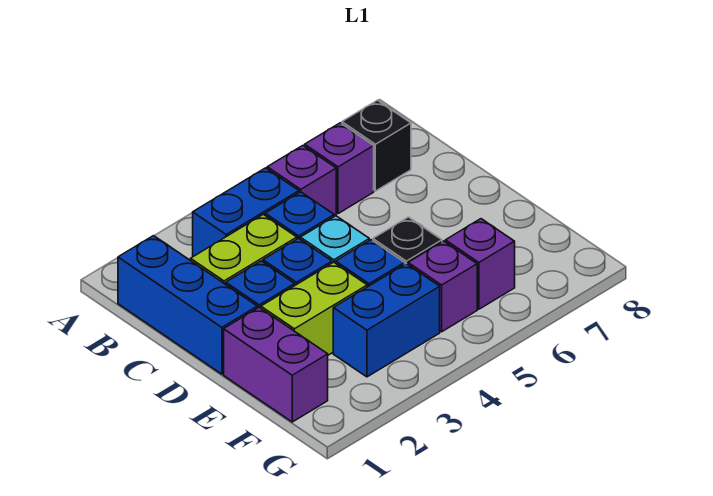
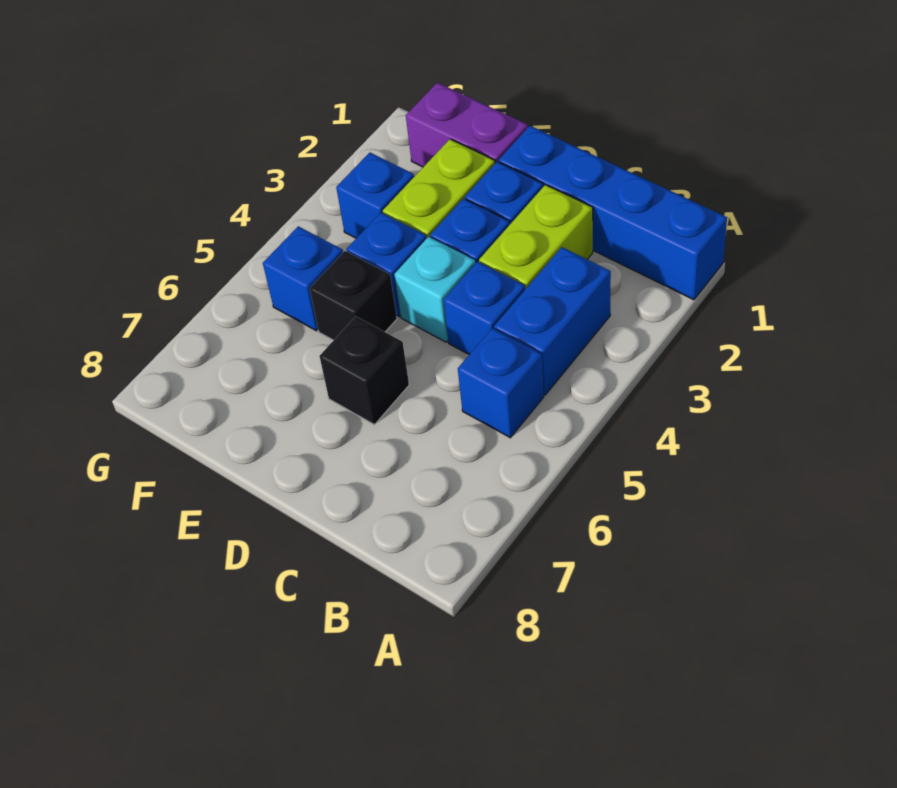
blue brick B1:D1 level 1 -> blue brick A1:D1 level 1
purple brick B5 level 1 -> blue brick B5 level 1
purple brick B6 level 1 -> none
black brick B7 level 1 -> black brick D6 level 1
blue brick F3:F4 level 1 -> blue brick F3 level 1
purple brick F5 level 1 -> blue brick F5 level 1
purple brick F6 level 1 -> none

